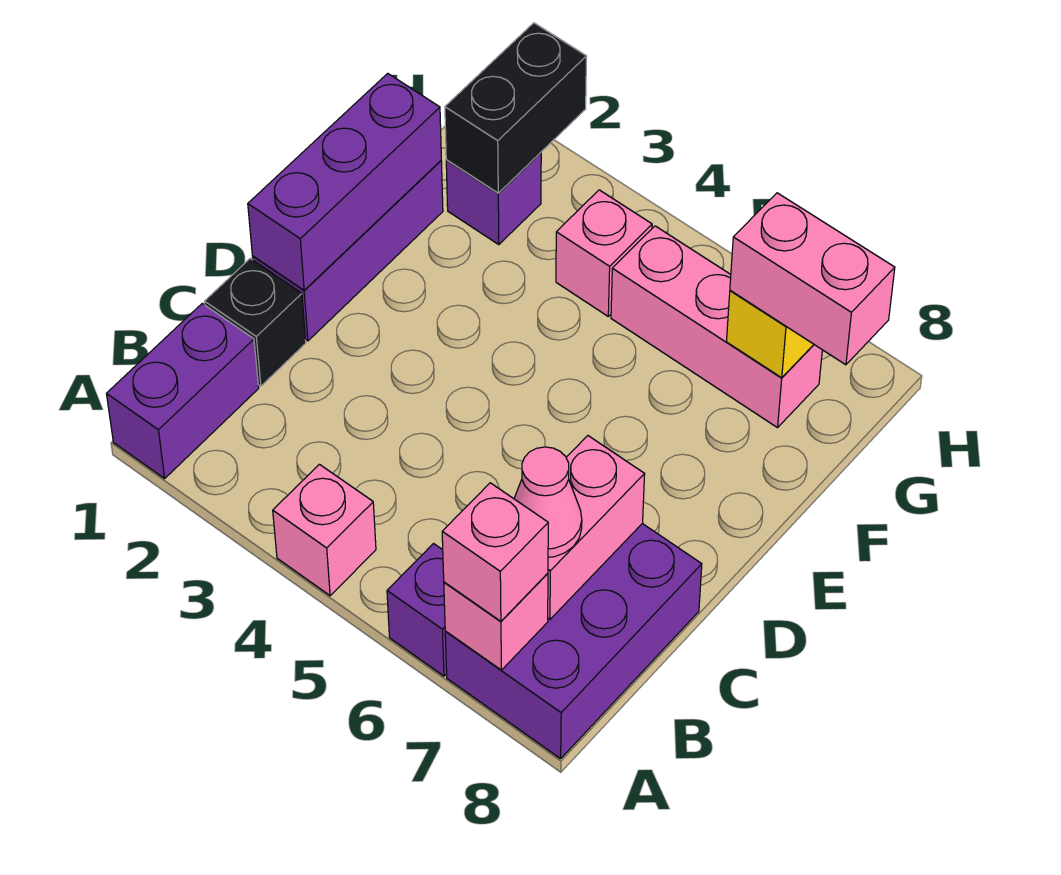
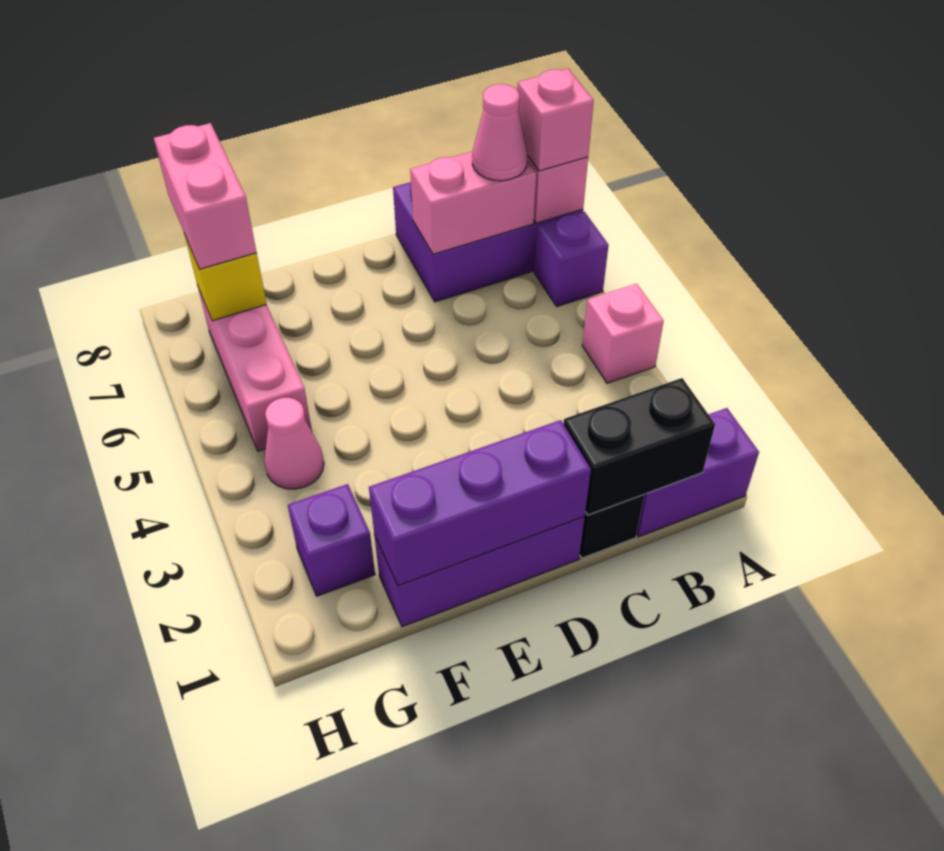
black brick G2:H2 level 2 -> black brick B1:C1 level 2
pink brick G4 level 1 -> pink cone G4 level 1

